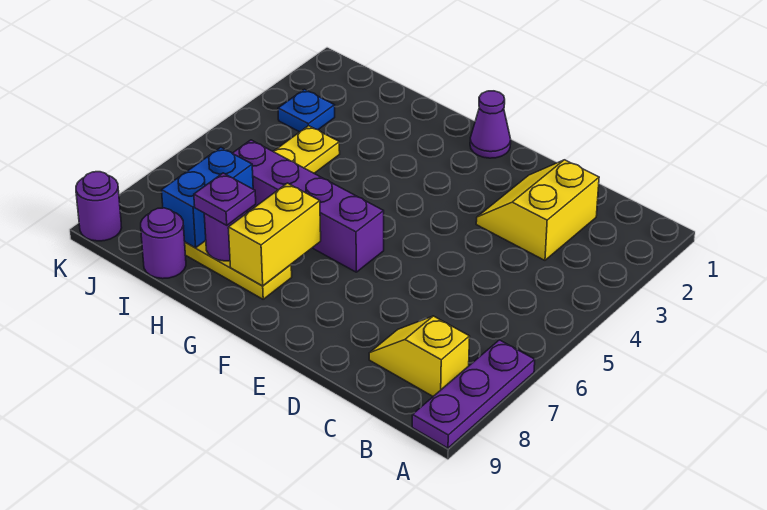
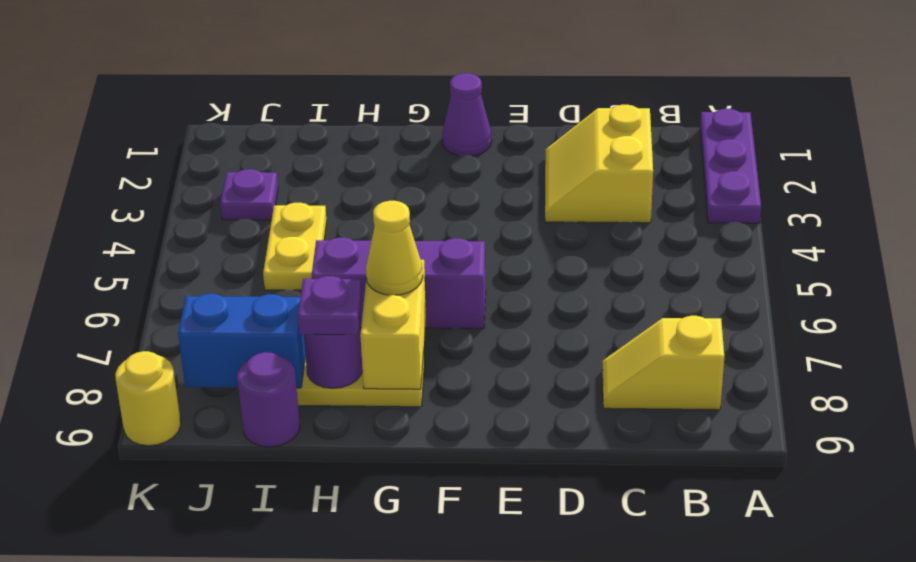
purple plate A7:A9 level 1 -> purple plate A1:A3 level 1
purple brick F6:I6 level 1 -> purple brick F6:H6 level 1
none -> yellow cone G7 level 3
blue brick I7:I8 level 2 -> blue brick I8:J8 level 2
blue plate J3 level 1 -> purple plate J3 level 1
purple round brick K9 level 1 -> yellow round brick K9 level 1

